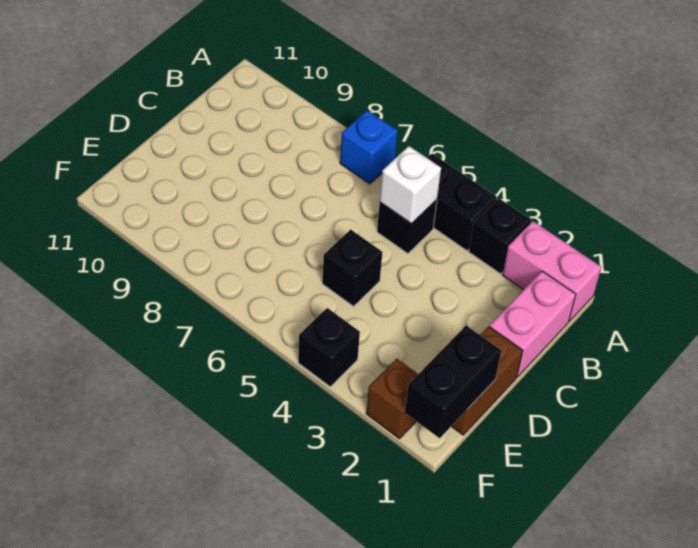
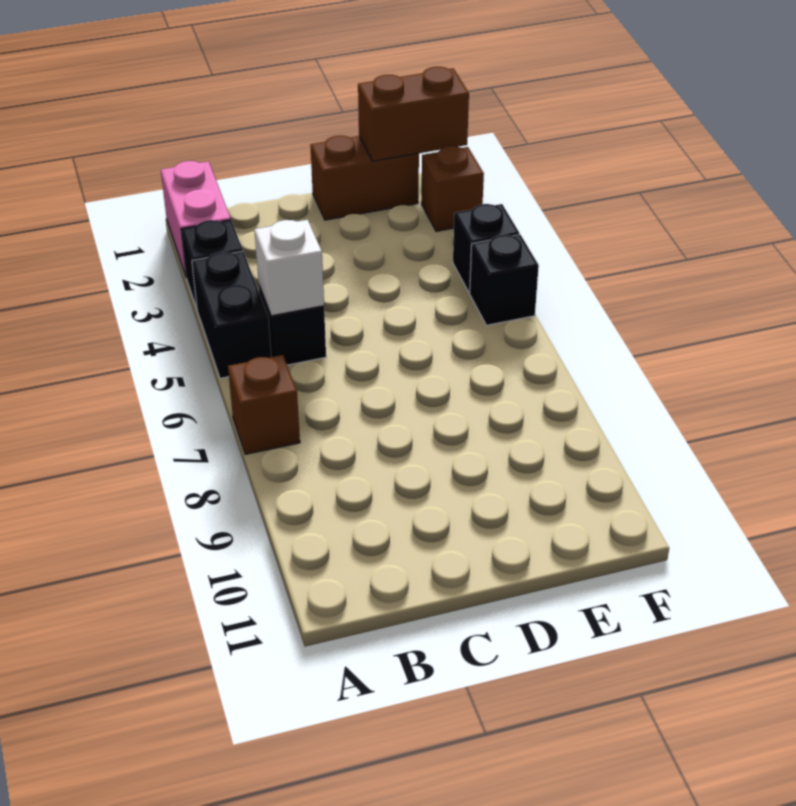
blue brick A7 level 1 -> brown brick A7 level 1
pink brick B1:C1 level 1 -> none
black brick D5 level 1 -> black brick F5 level 1
black brick E1:F1 level 2 -> brown brick E1:F1 level 2

